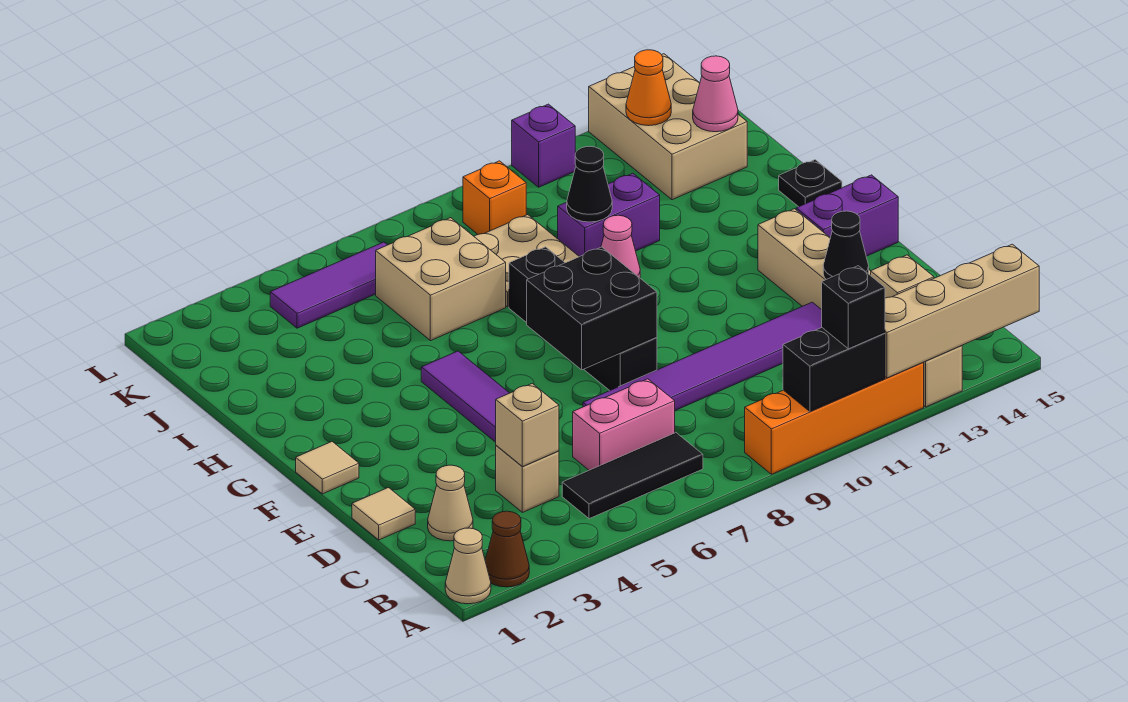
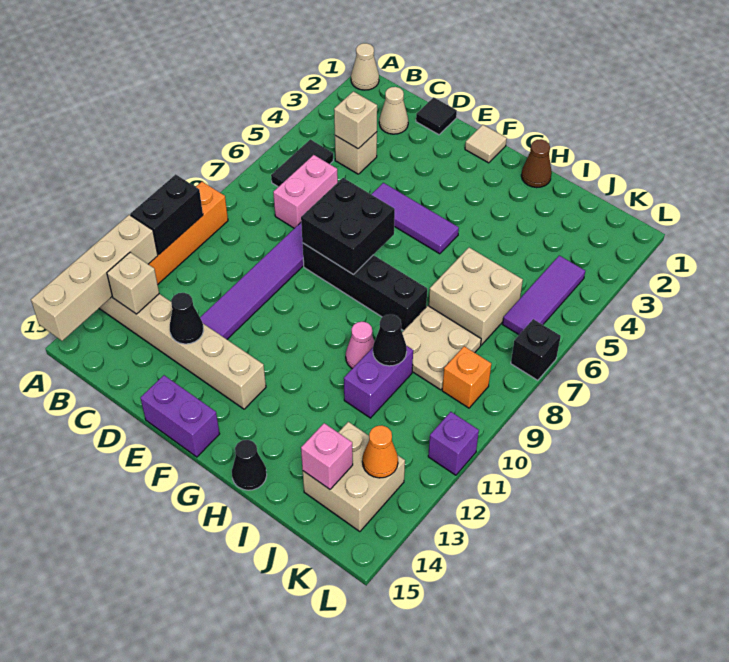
brown cone A2 level 1 -> brown cone H1 level 1
black brick A11 level 3 -> black brick L7 level 1
black tile B5:B7 level 1 -> black tile B5:B6 level 1
tan tile D1 level 1 -> black tile D1 level 1
purple brick F14:F15 level 1 -> purple brick E15:F15 level 1
black plate H15 level 1 -> black cone H15 level 1
tan brick J13:L14 level 1 -> tan brick J13:K14 level 1
pink cone J14 level 2 -> pink brick J14 level 2

